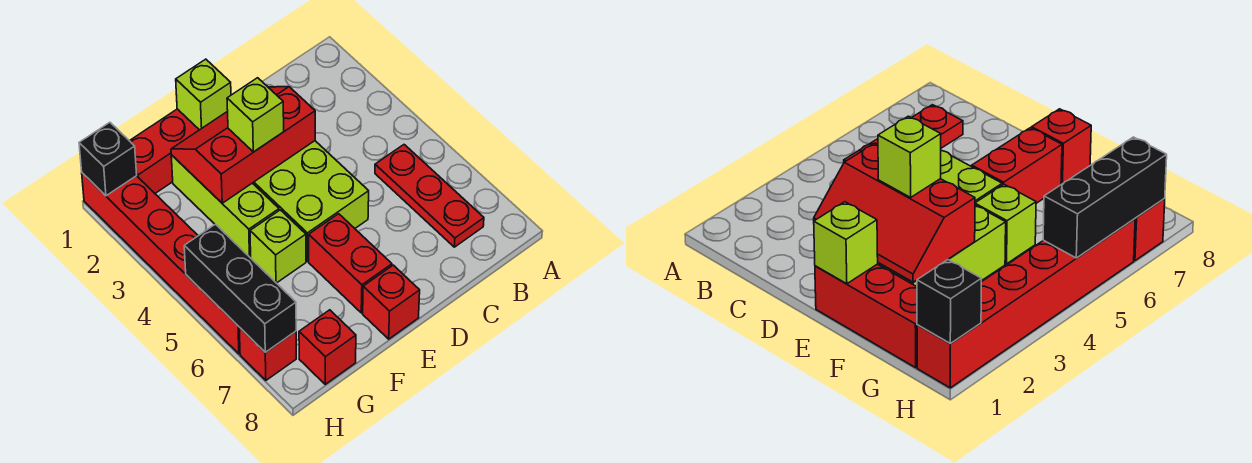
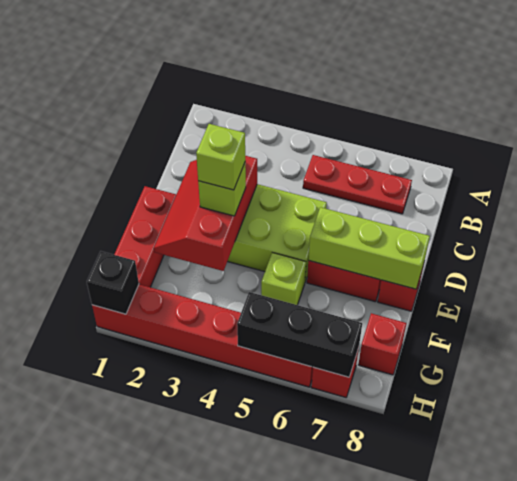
lime brick E1 level 2 -> lime brick E3 level 4
lime brick F2:F4 level 1 -> lime brick E6:E8 level 2

